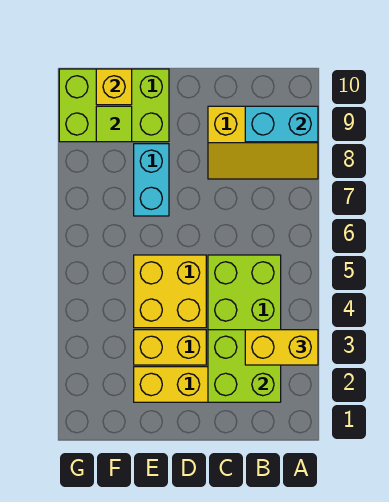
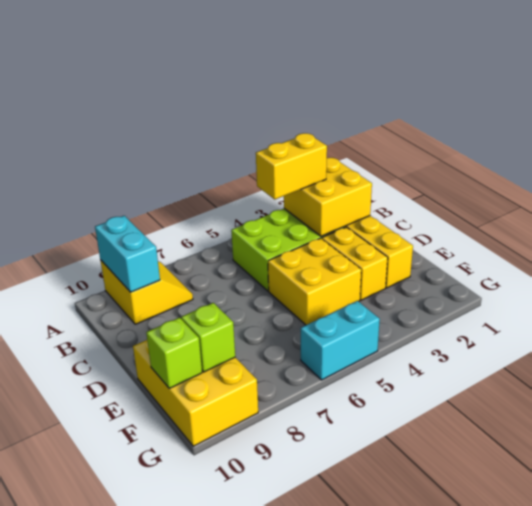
yellow brick A3:B3 level 3 -> yellow brick B3:B4 level 3
yellow slope A8:C9 level 1 top 9 -> yellow slope A8:B9 level 1 top 9
lime brick B2:C3 level 2 -> yellow brick B2:C3 level 2
cyan brick E7:E8 level 1 -> cyan brick G5:G6 level 1
lime brick E9:G10 level 1 -> yellow brick E9:G10 level 1
lime tile F9 level 2 -> lime brick F9 level 2
yellow brick F10 level 2 -> lime brick F10 level 2

